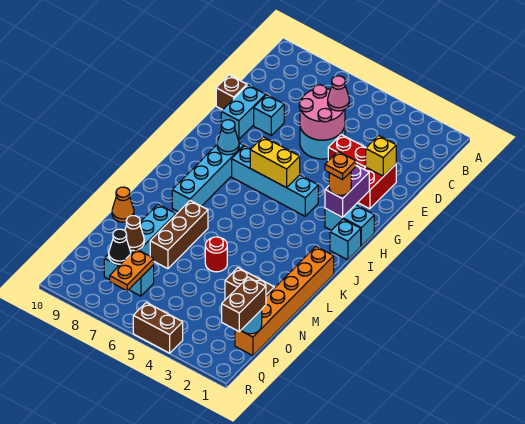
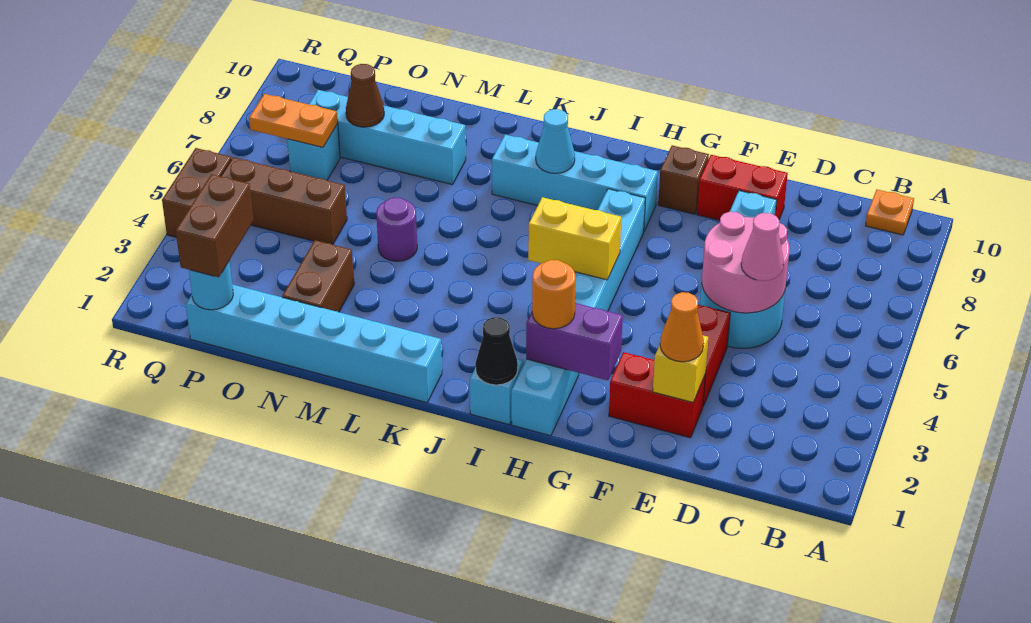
cyan brick E9:F9 level 1 -> red brick E9:F9 level 1
brown brick E10 level 1 -> brown brick G9 level 1
orange plate H2 level 4 -> orange plate B10 level 1
yellow brick H5:H6 level 2 -> yellow brick H5:I5 level 2
cyan cone H8 level 2 -> cyan cone J8 level 2
orange brick K1:P1 level 1 -> cyan brick K1:P1 level 1
brown brick L7:N7 level 1 -> brown brick O5:Q5 level 1
red round brick M5 level 1 -> purple round brick M5 level 1
orange cone M10 level 1 -> orange cone E2 level 3
brown brick P1:Q1 level 3 -> brown brick P1:P2 level 3
black cone P8 level 2 -> black cone I1 level 2

